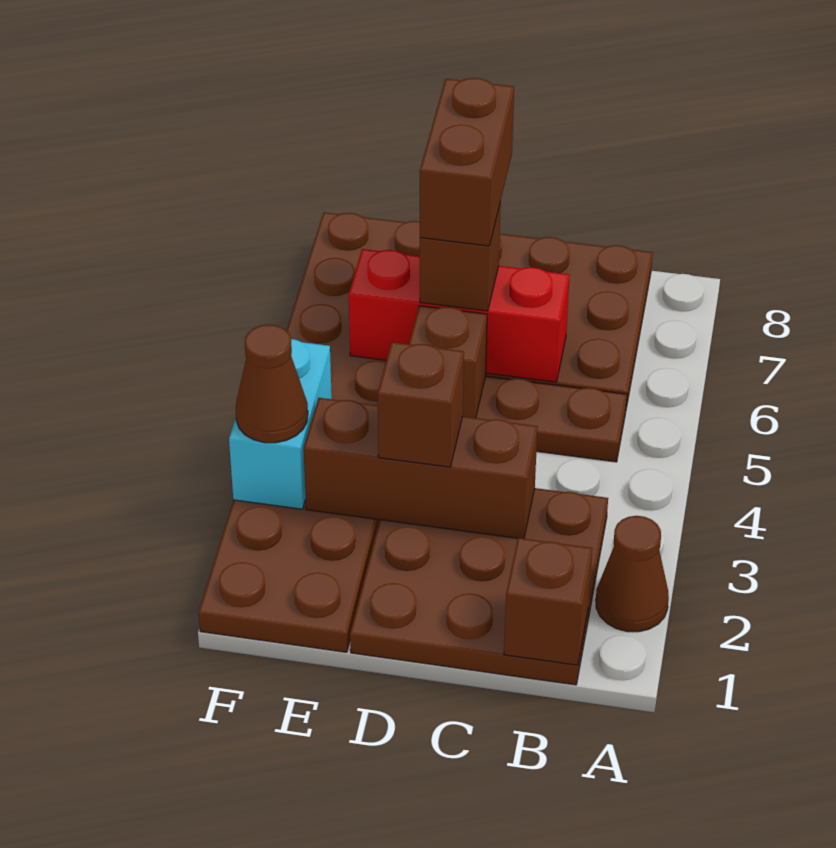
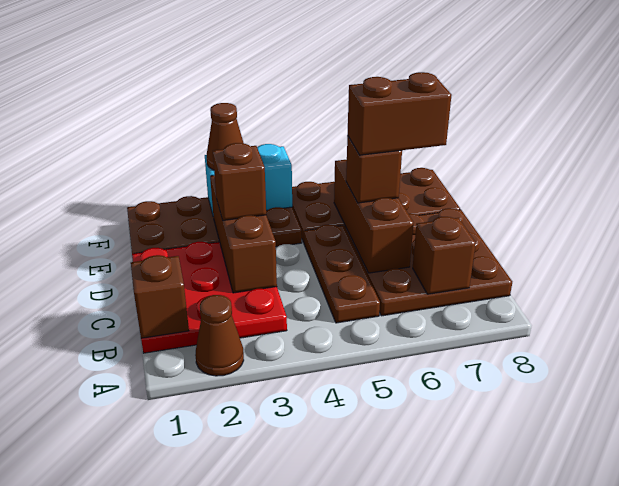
brown plate B1:D3 level 1 -> red plate B1:D3 level 1
red brick C6:E6 level 2 -> brown brick C6:E6 level 2
brown brick D5 level 2 -> brown brick B7 level 2

